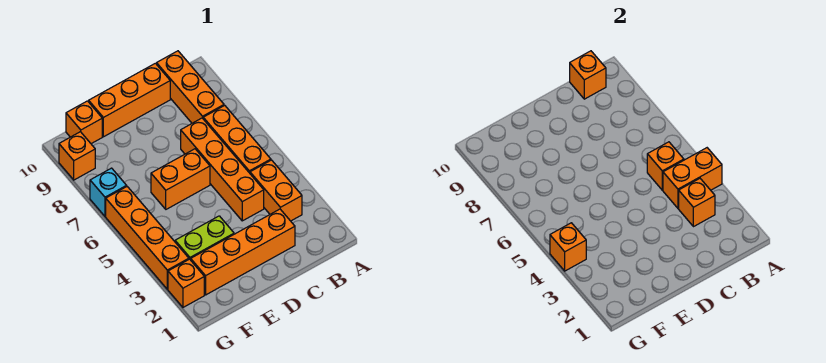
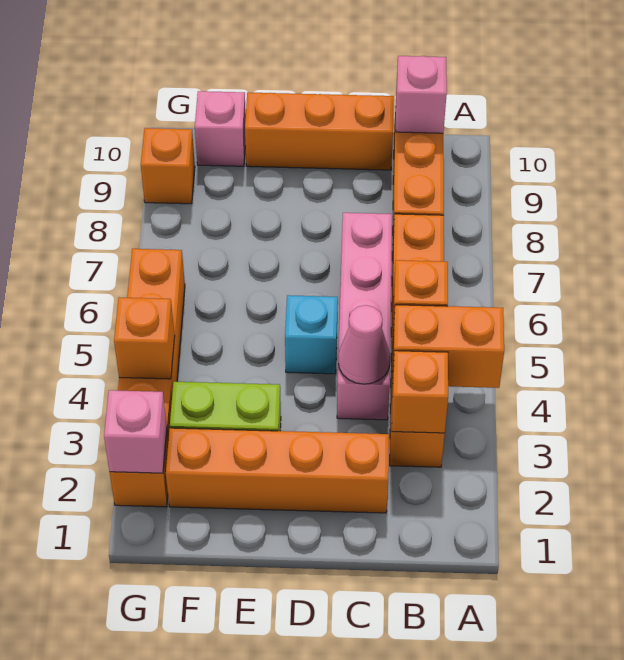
orange brick B10 level 2 -> pink brick B10 level 2
orange brick C4:C7 level 1 -> pink brick C4:C7 level 1
none -> pink cone C4 level 2
orange brick D6:E6 level 1 -> none
orange brick F10 level 1 -> pink brick F10 level 1
none -> pink brick G2 level 2
cyan brick G7 level 1 -> cyan brick D5 level 1

